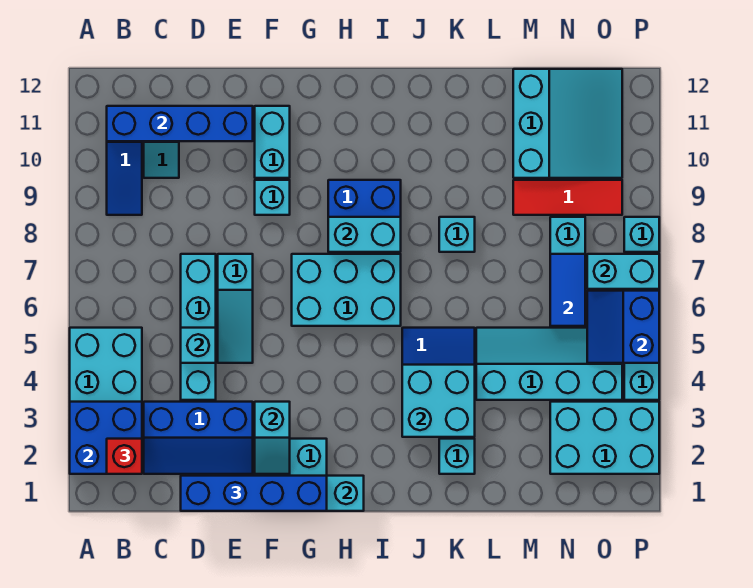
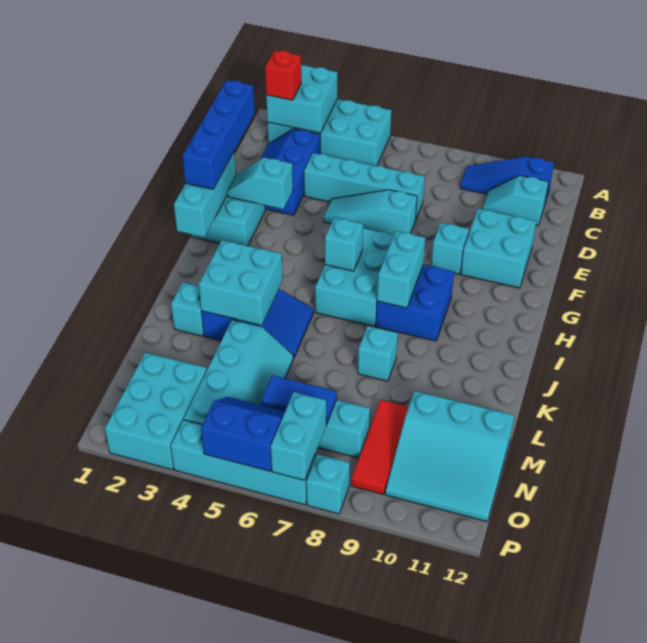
blue brick A2:B3 level 2 -> cyan brick A2:B3 level 2
blue brick B11:E11 level 2 -> none
cyan brick D5 level 2 -> cyan brick H6 level 2
cyan brick F10:F11 level 1 -> cyan brick E10:F11 level 1

